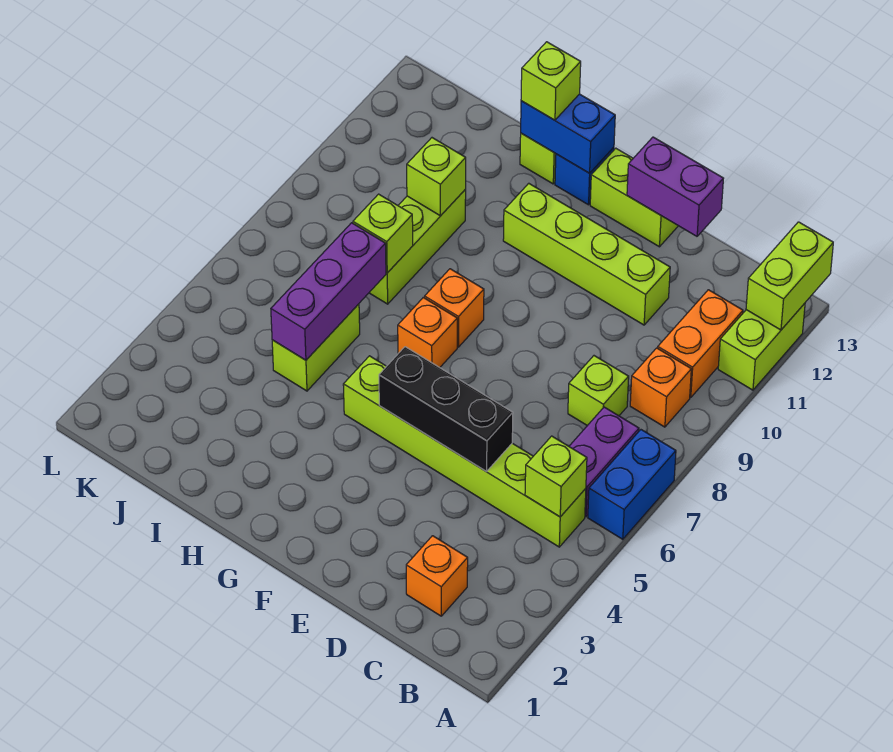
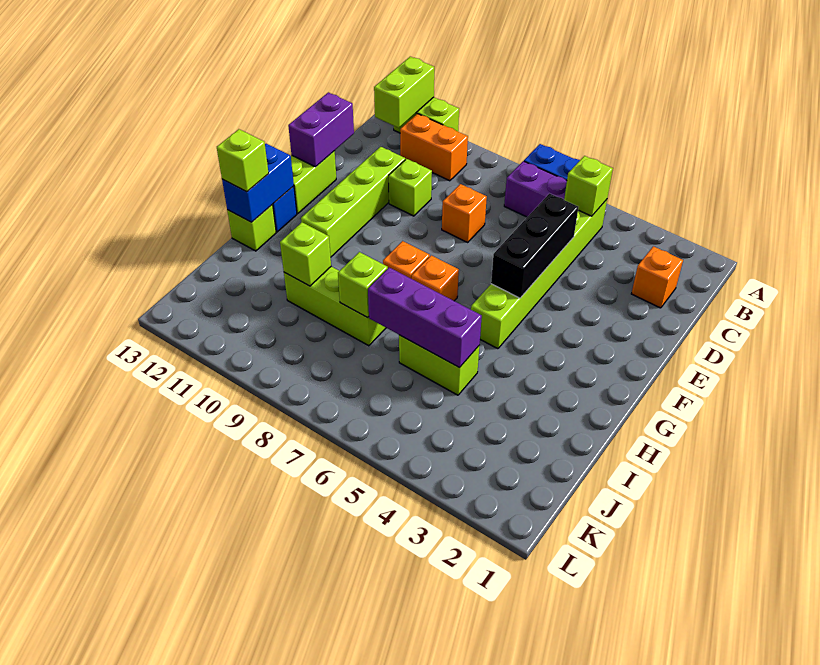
lime brick A12:A13 level 2 -> lime brick A12:B12 level 2
orange brick B9 level 1 -> orange brick D8 level 1
lime brick C8 level 1 -> lime brick D10 level 1

